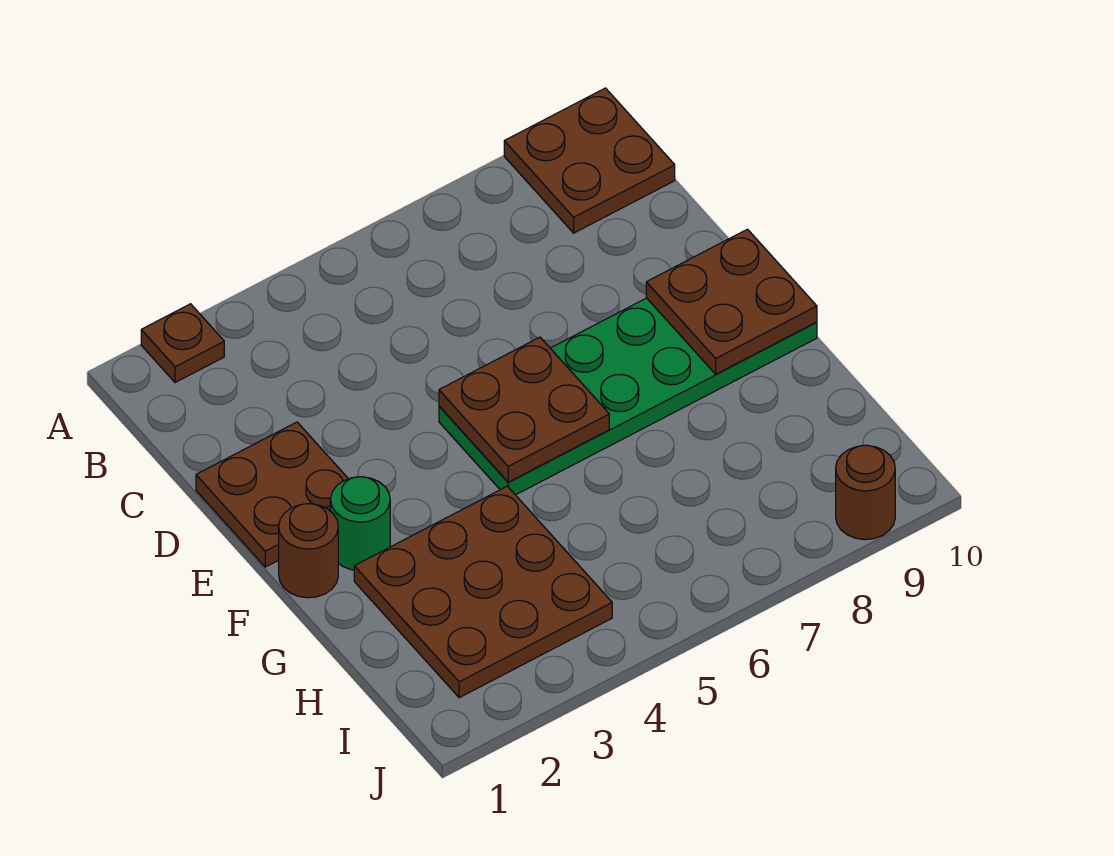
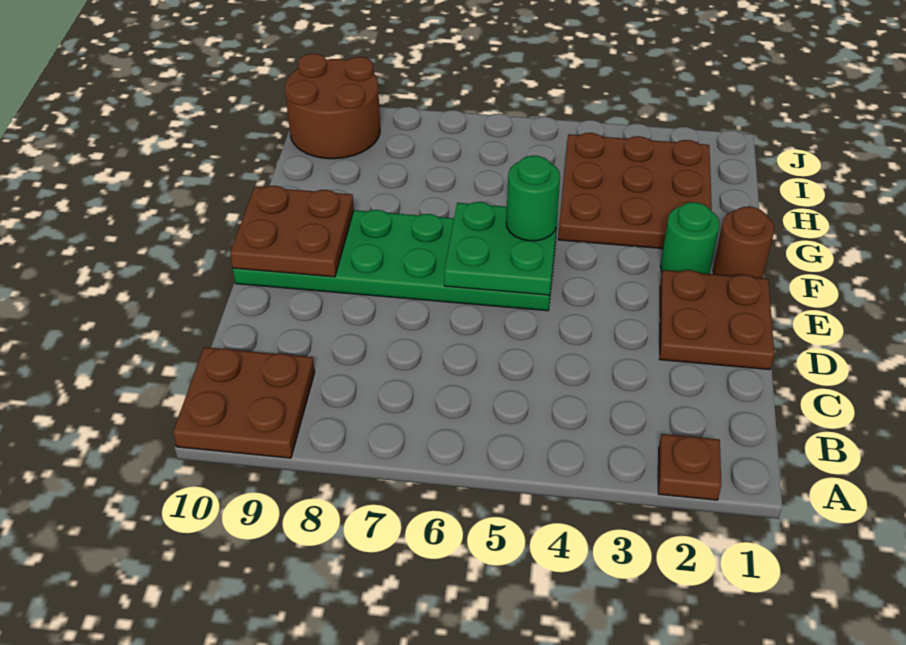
brown plate E5:F6 level 2 -> green plate E5:F6 level 2
none -> green round brick F5 level 3
brown round brick J9 level 1 -> brown round brick I9:J10 level 1

